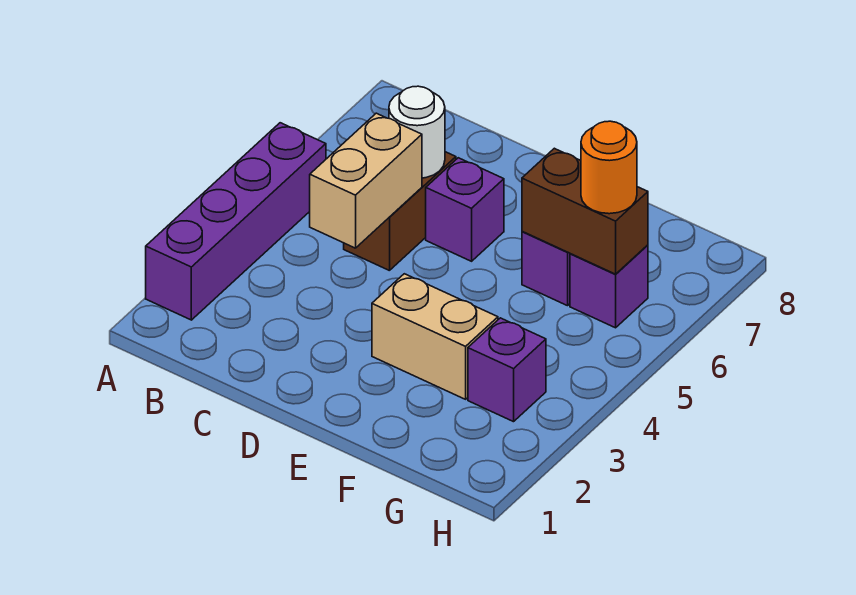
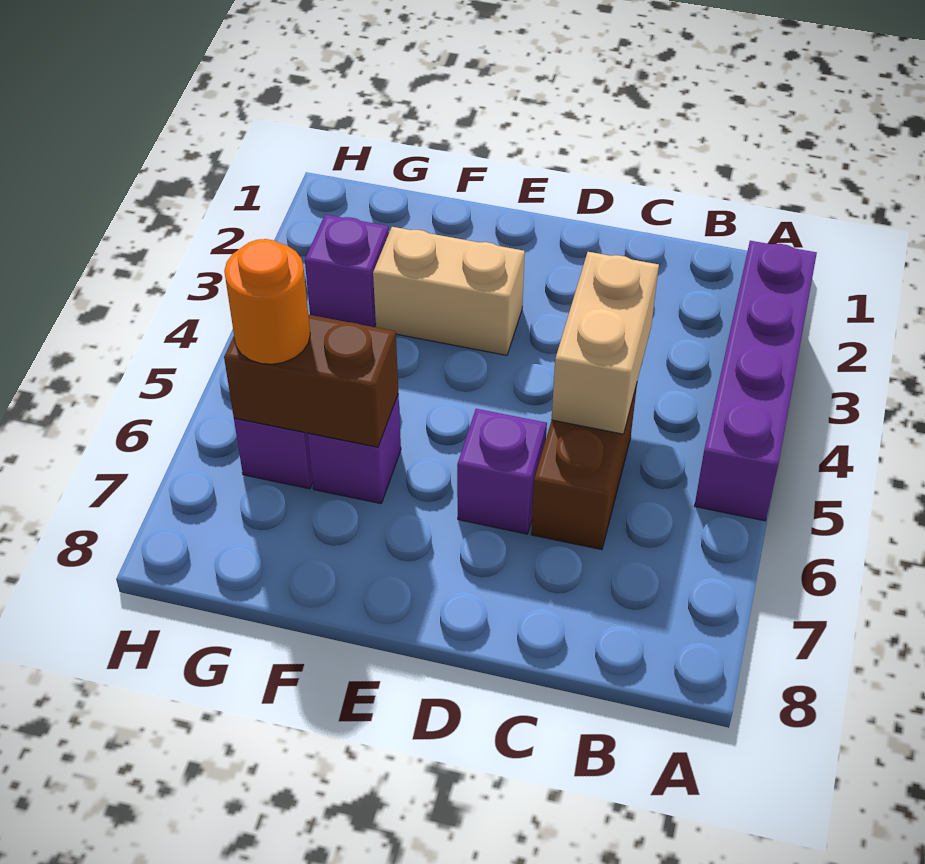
white round brick C6 level 2 -> none

